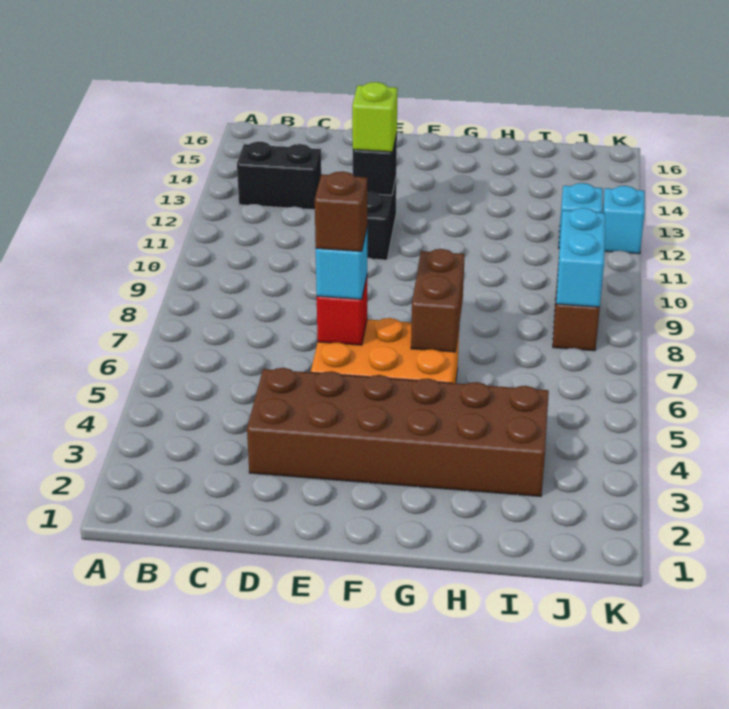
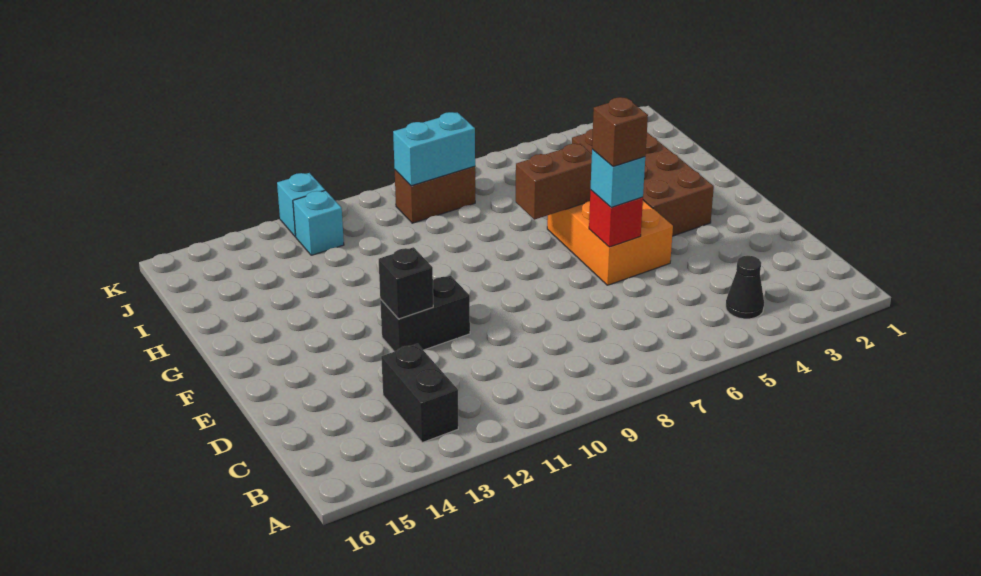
none -> black cone B4 level 1
brown brick D3:I4 level 1 -> brown brick F3:I4 level 1
lime brick E12 level 3 -> none

